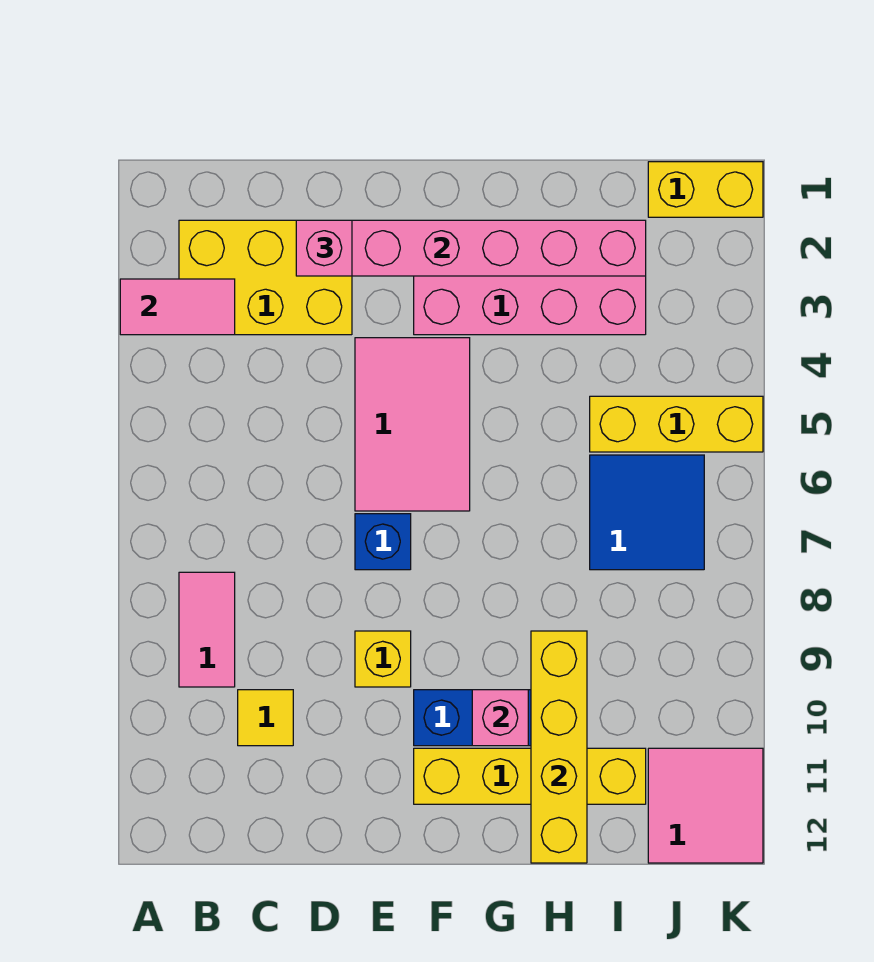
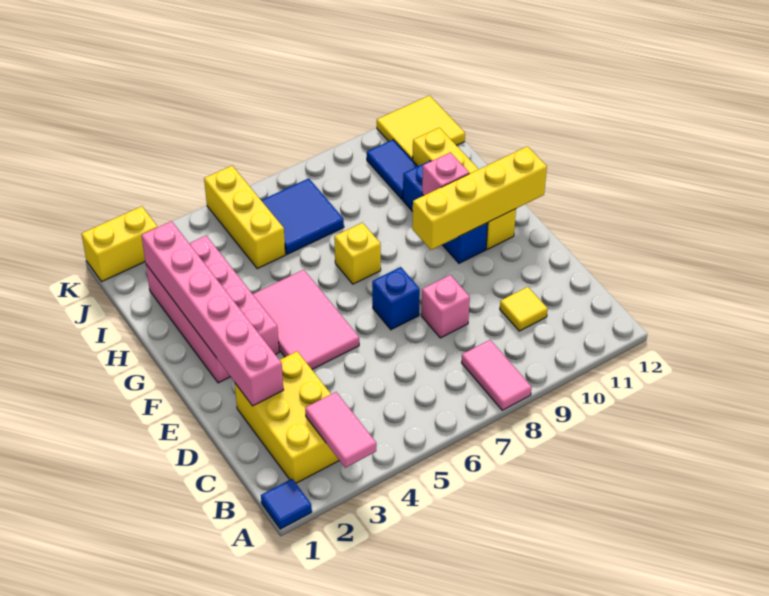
none -> blue tile A1 level 1
pink tile B8:B9 level 1 -> pink tile A8:B8 level 1
pink brick D2 level 3 -> pink brick D8 level 1
pink tile E4:F6 level 1 -> pink tile E4:G5 level 1
yellow brick E9 level 1 -> yellow brick G7 level 1
yellow brick H9:H12 level 2 -> yellow brick F9:F12 level 2
none -> blue tile I10:J10 level 1
yellow brick J1:K1 level 1 -> yellow brick K1:K2 level 1
pink tile J11:K12 level 1 -> yellow tile J11:K12 level 1

